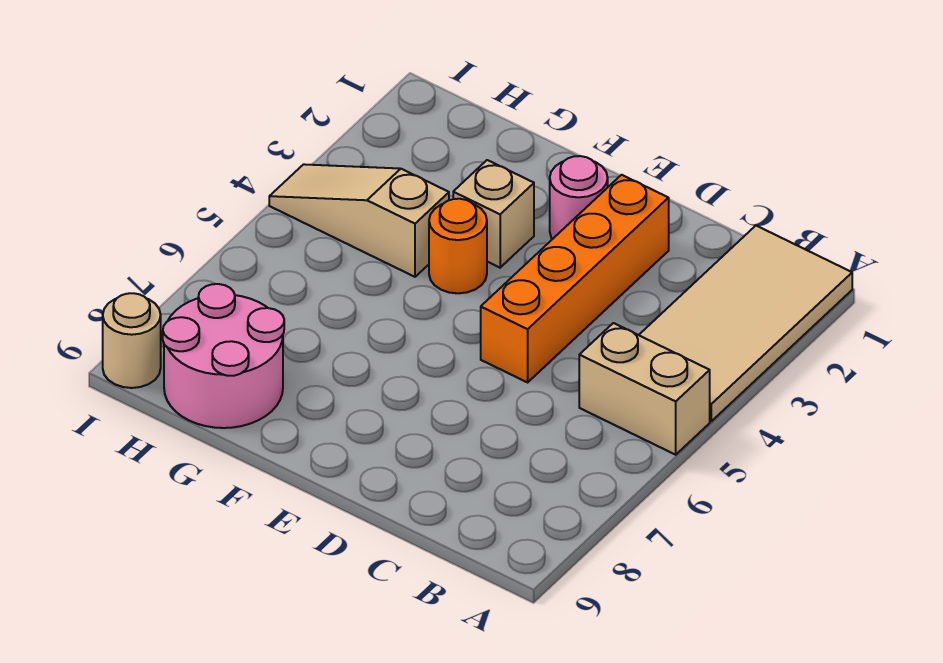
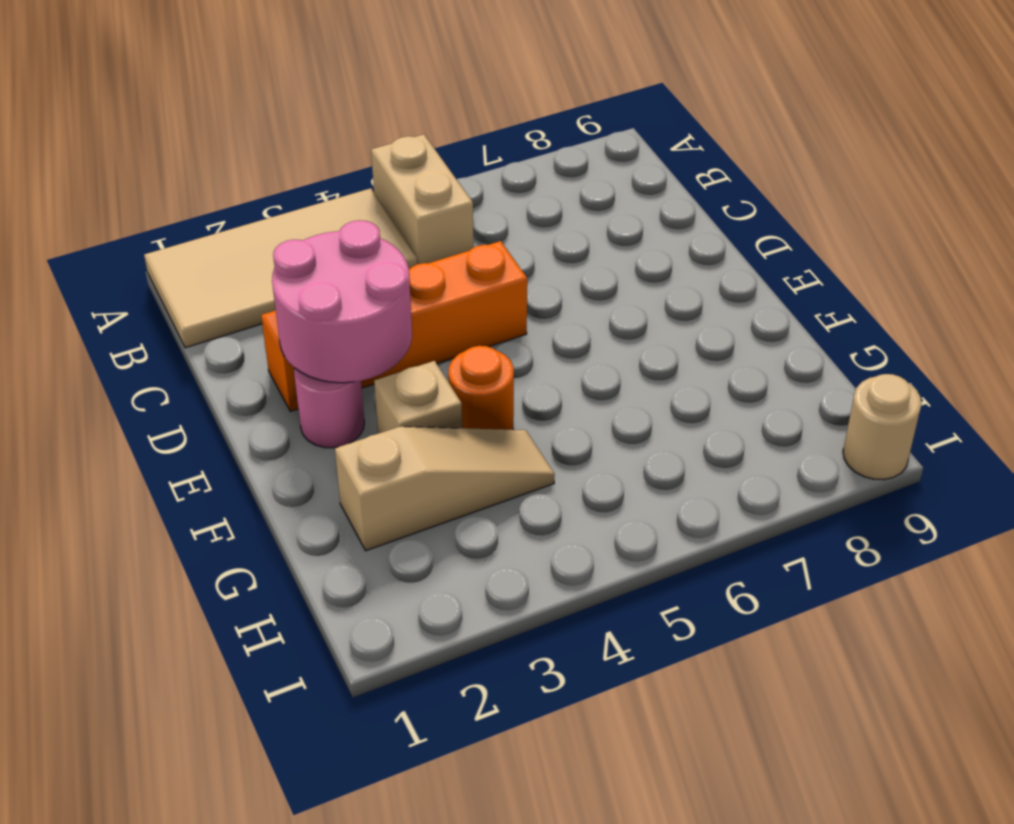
tan slope G4:I4 level 1 top G -> tan slope G2:G4 level 1 top 2
pink round brick G8:H9 level 1 -> pink round brick D2:E3 level 2

